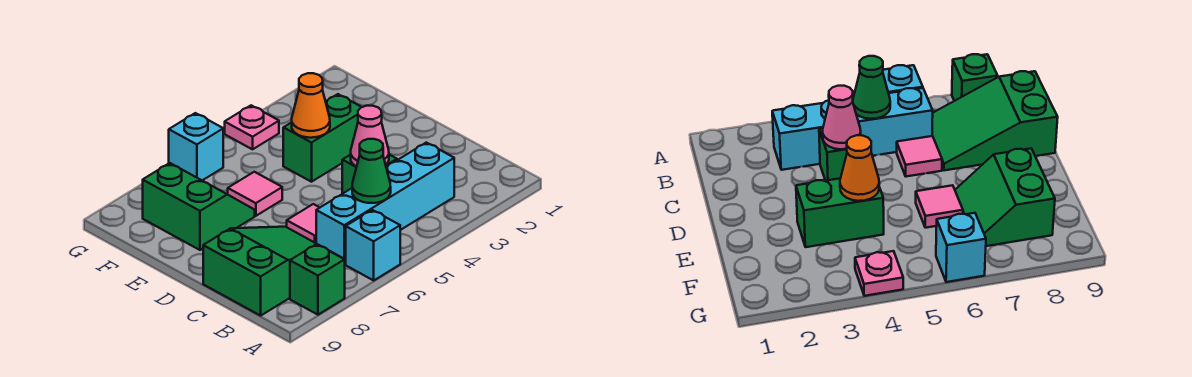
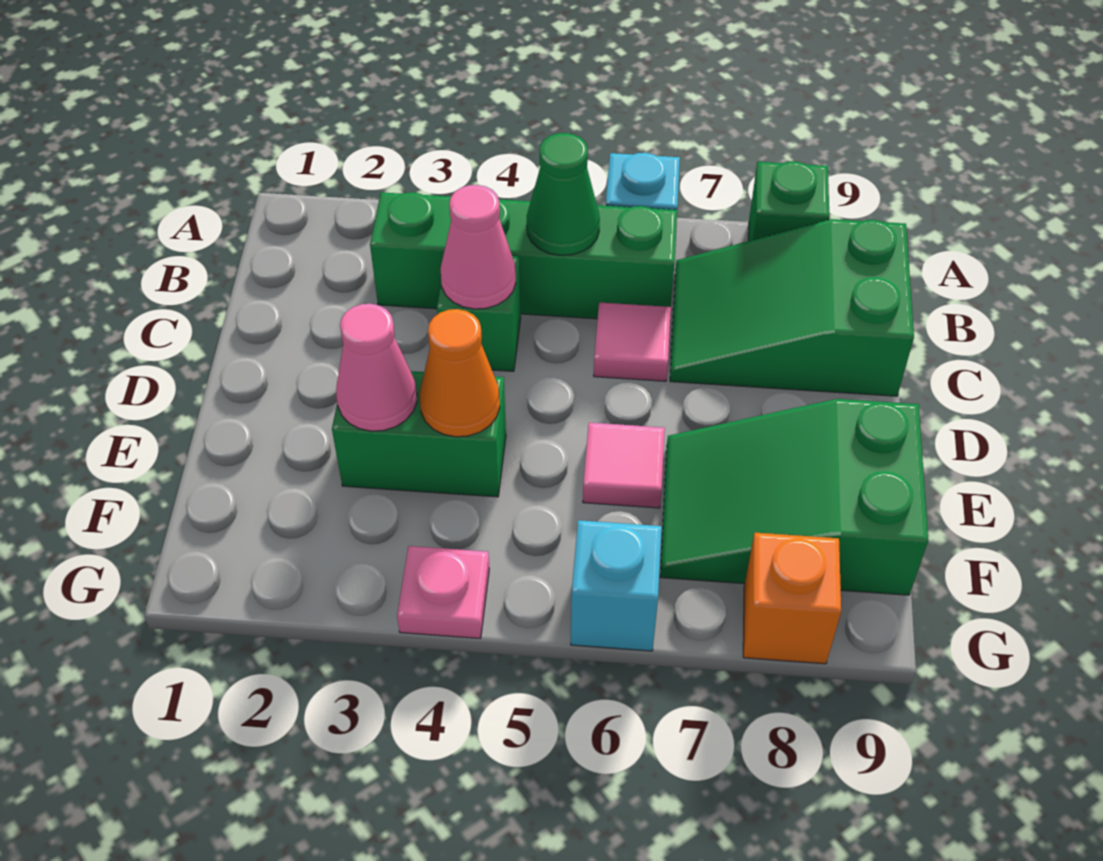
cyan brick B3:B6 level 1 -> green brick B3:B6 level 1
none -> pink cone E3 level 2
green slope E7:F8 level 1 top 8 -> green slope E7:F9 level 1 top 9
none -> orange brick G8 level 1

